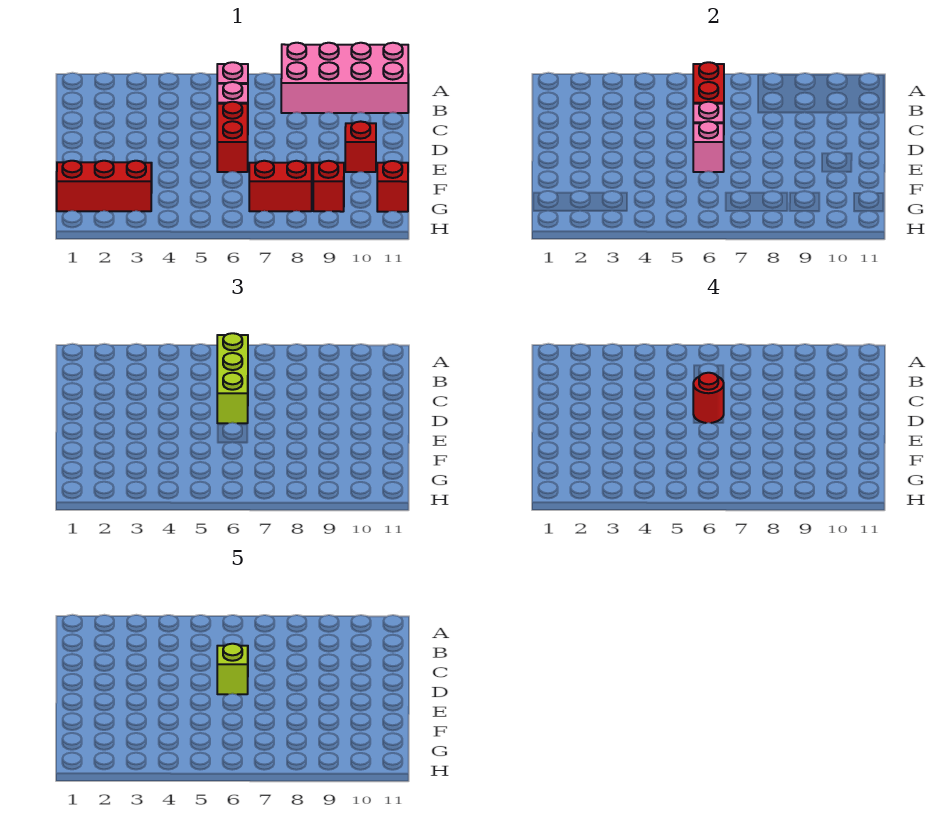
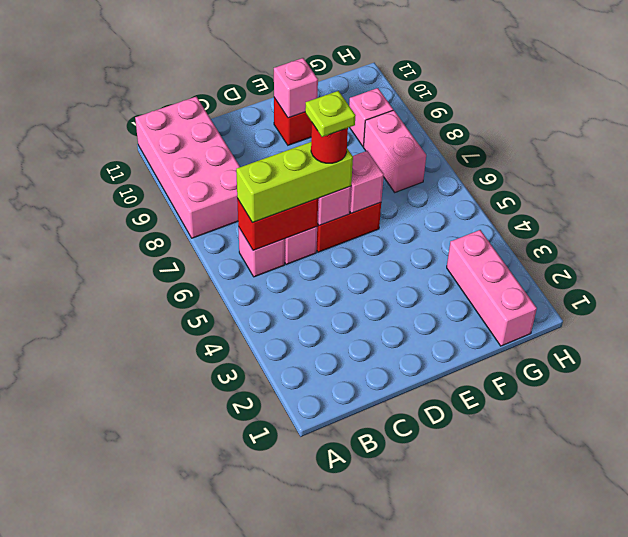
lime brick D6 level 5 -> lime plate D6 level 5
none -> pink brick E10 level 2
red brick G1:G3 level 1 -> pink brick G1:G3 level 1
red brick G7:G8 level 1 -> pink brick G7:G8 level 1
red brick G9 level 1 -> pink brick G9 level 1
red brick G11 level 1 -> none

